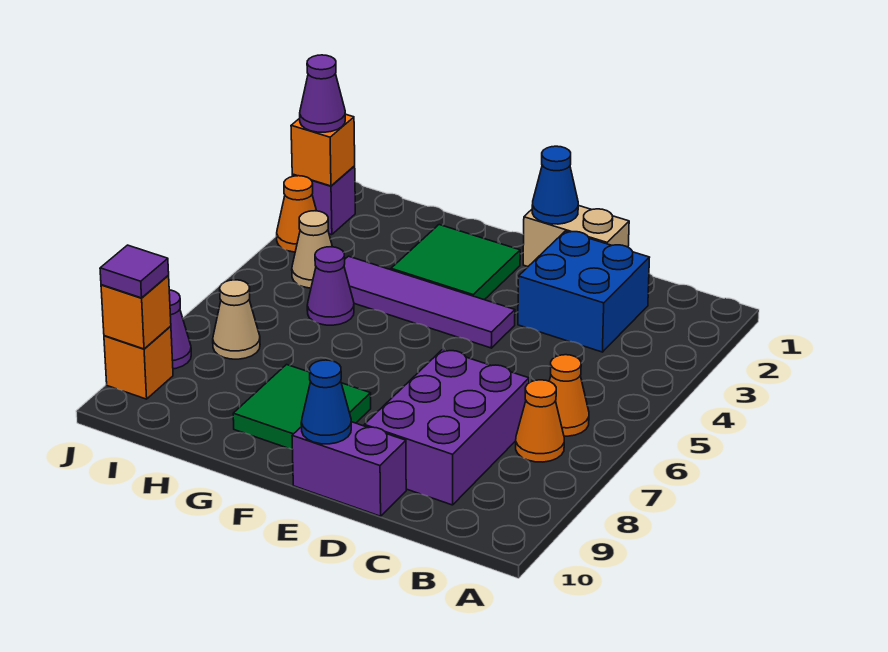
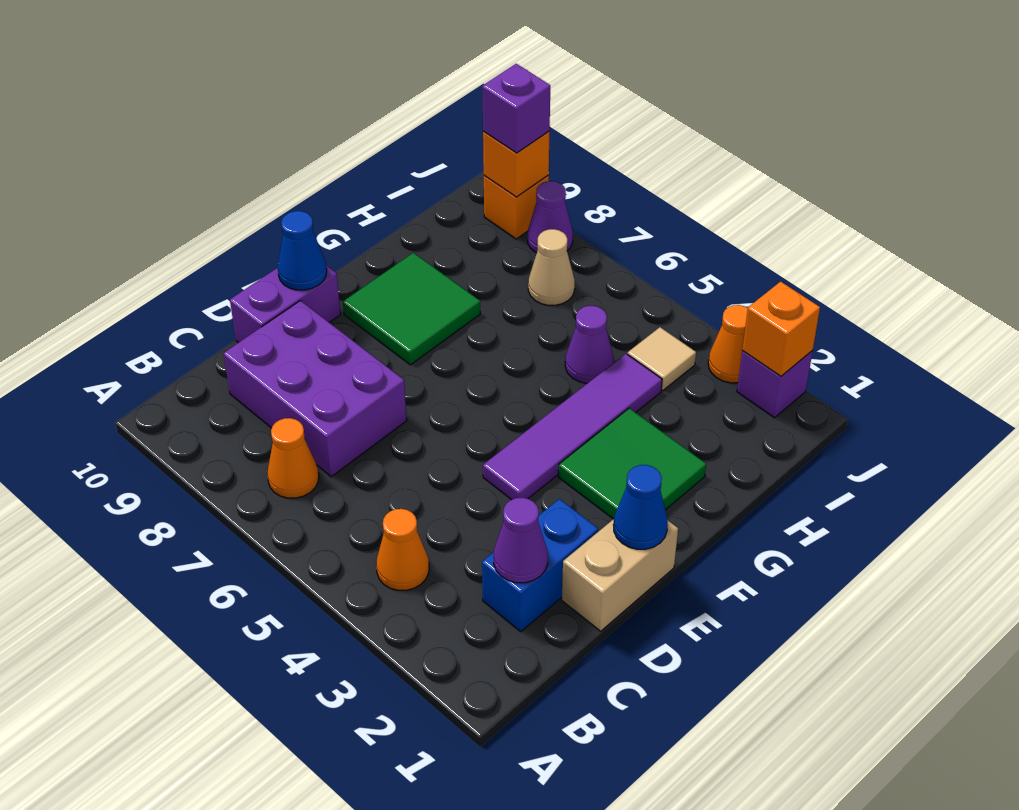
orange cone B6 level 1 -> orange cone B4 level 1
blue brick C2:D3 level 1 -> blue brick C2:D2 level 1
tan cone I4 level 1 -> tan tile I4 level 1
purple cone J2 level 3 -> purple cone C2 level 2
purple tile J9 level 3 -> purple brick J9 level 3

